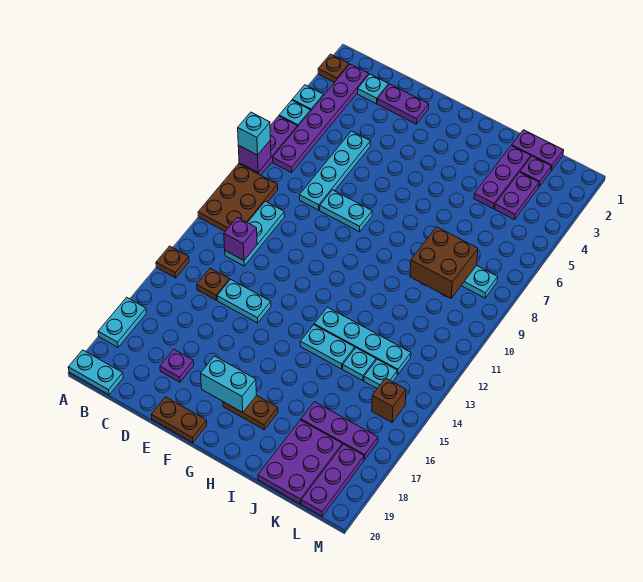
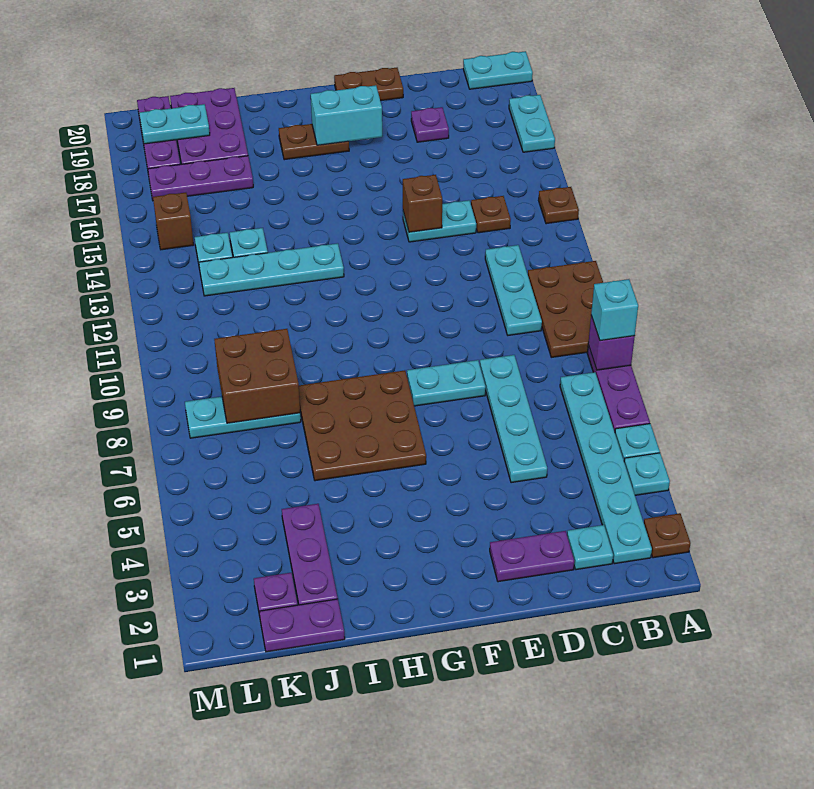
purple plate B2:B7 level 1 -> cyan plate B2:B7 level 1
purple brick C12 level 2 -> none
none -> brown brick E14 level 2
none -> brown plate G6:I8 level 1
cyan plate H14:I14 level 1 -> cyan plate K19:L19 level 2
purple plate K3:K4 level 1 -> none

